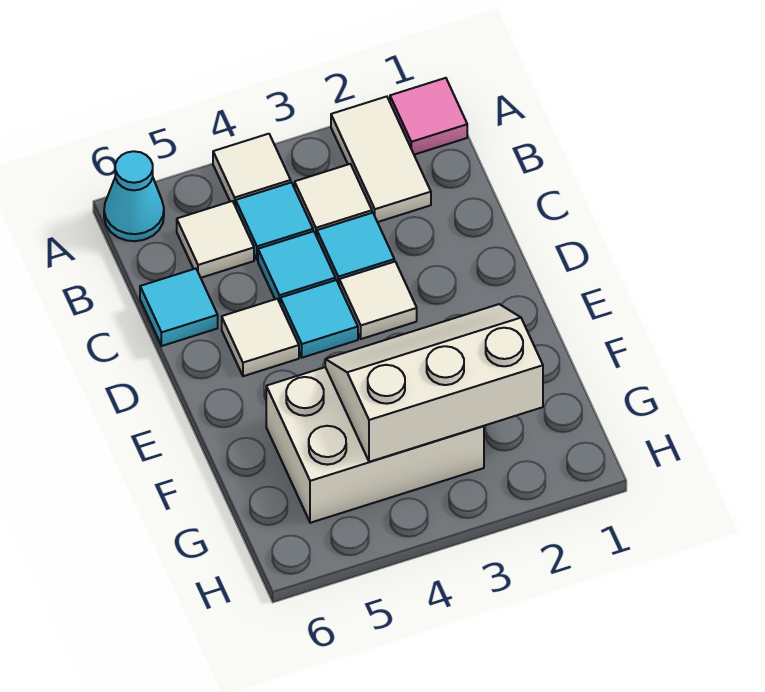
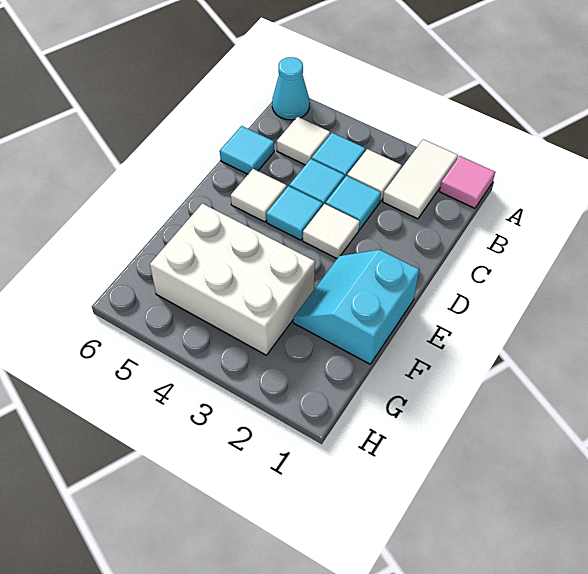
white tile A4 level 1 -> none
none -> cyan slope E1:F2 level 1 top 1
white slope F2:G4 level 2 top G -> none

